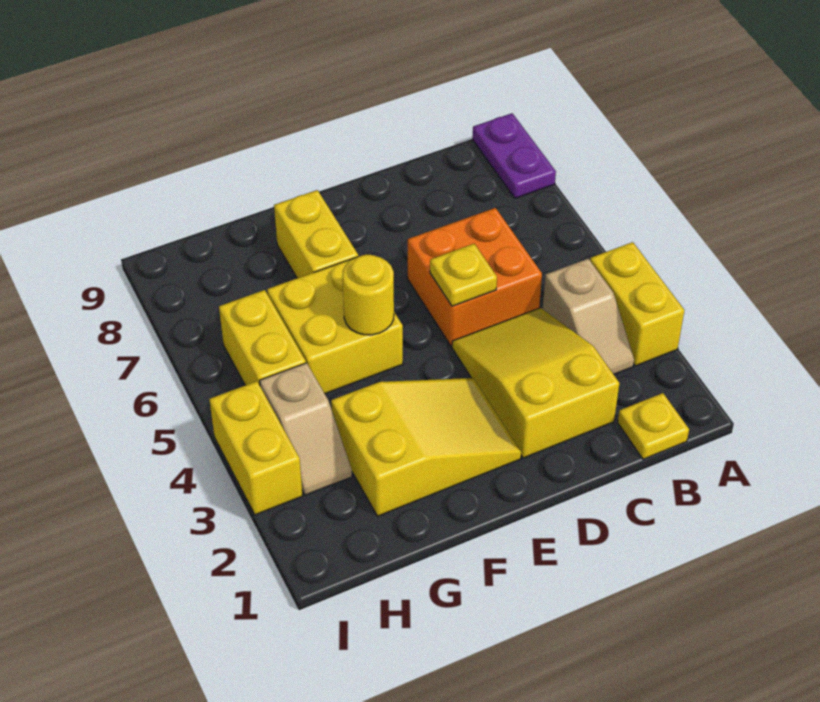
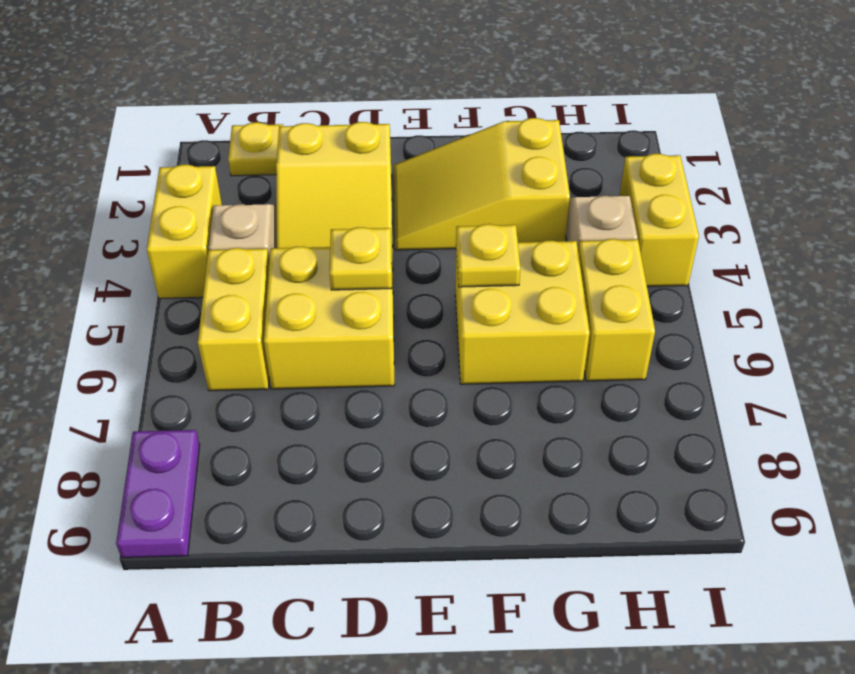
orange brick C5:D6 level 1 -> yellow brick C5:D6 level 1
yellow round brick F5 level 2 -> yellow plate F5 level 2
yellow brick F7:F8 level 1 -> yellow brick B5:B6 level 1

